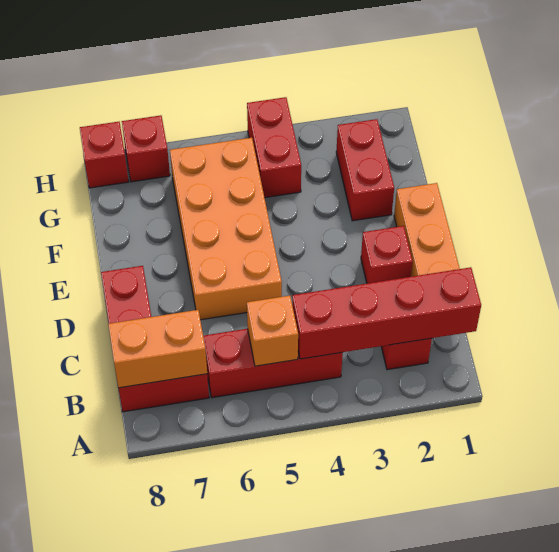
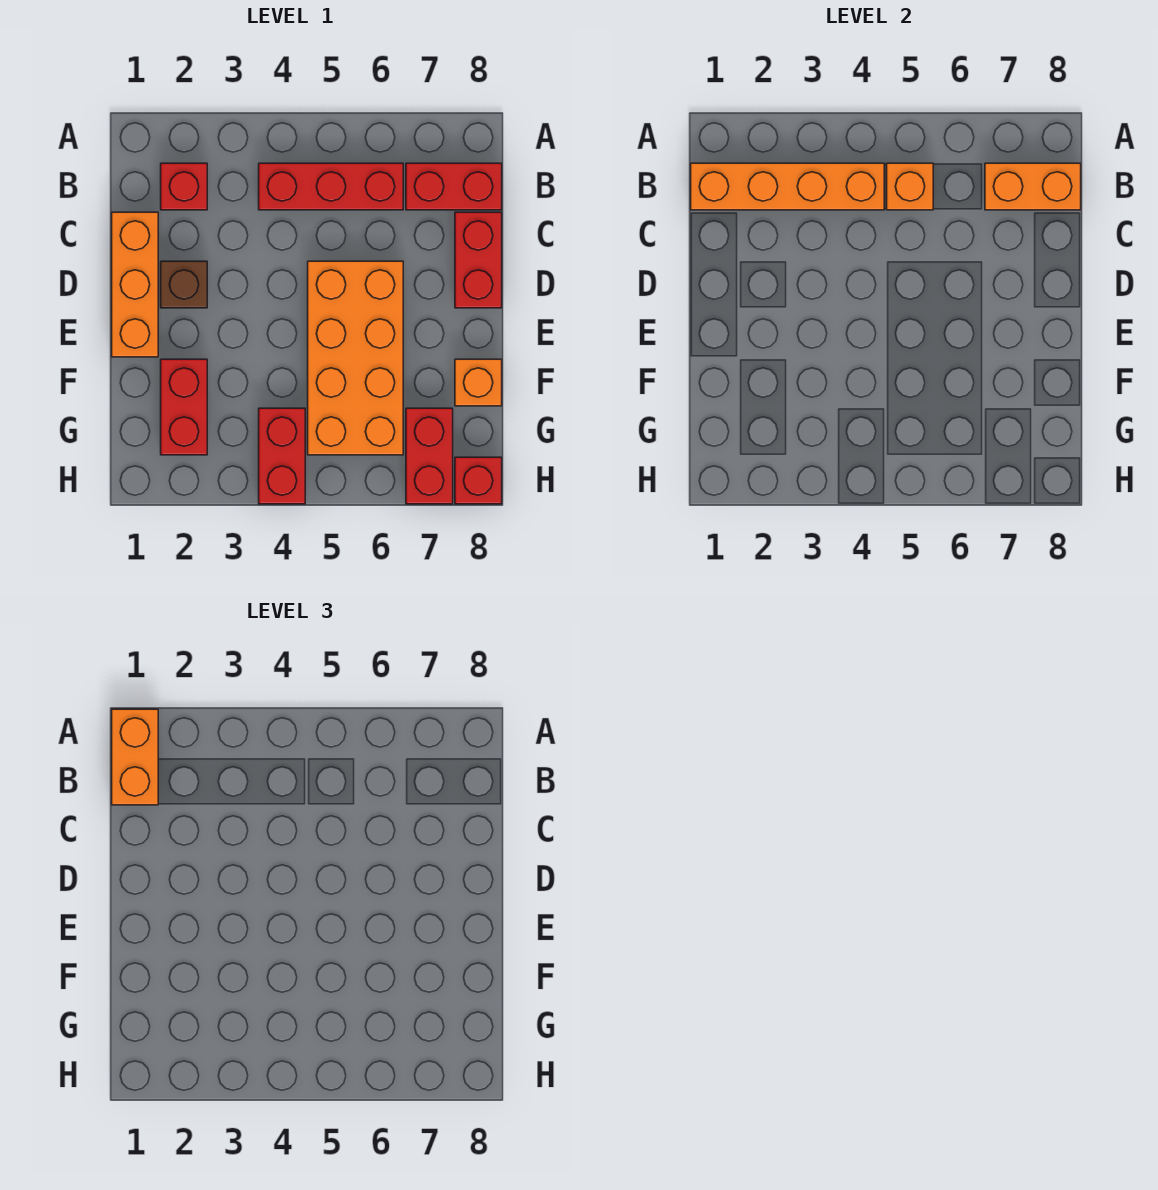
none -> orange brick A1:B1 level 3
red brick B1:B4 level 2 -> orange brick B1:B4 level 2
red brick D2 level 1 -> brown brick D2 level 1
none -> orange brick F8 level 1
red brick H7 level 1 -> red brick G7:H7 level 1

